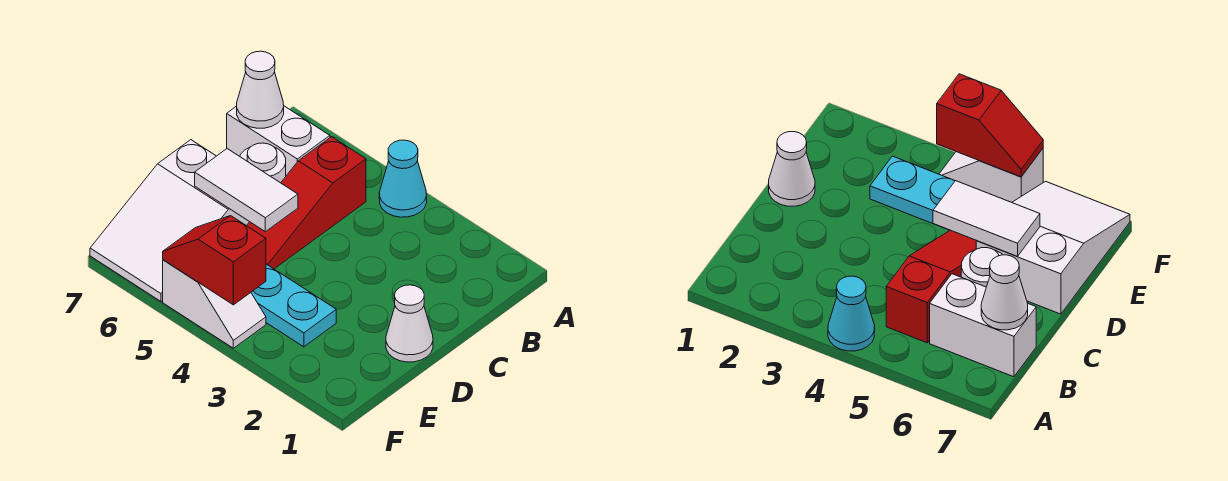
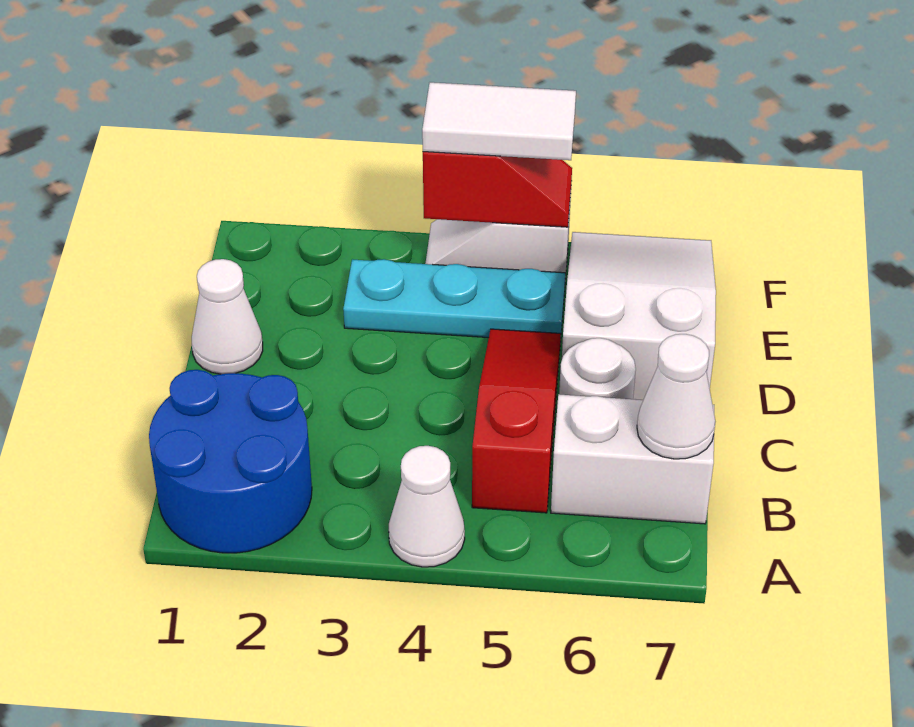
none -> blue round brick A1:B2 level 1
cyan cone A4 level 1 -> white cone A4 level 1
white tile D5:D6 level 2 -> white tile F4:F5 level 3

